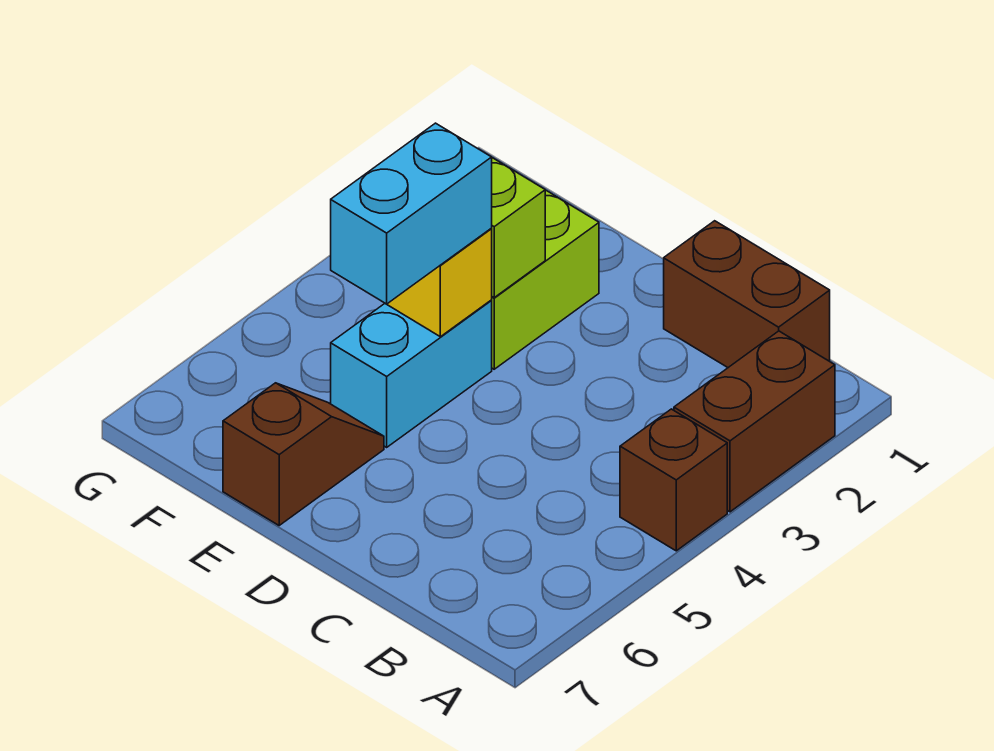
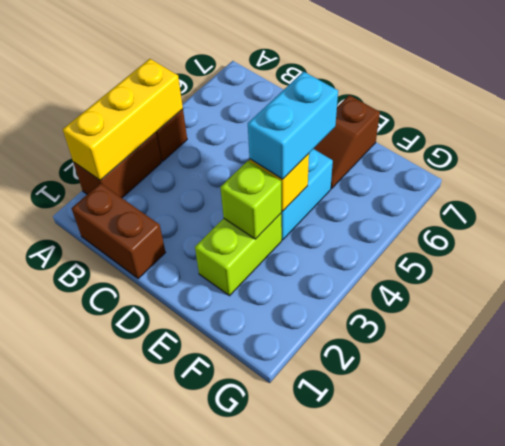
none -> yellow brick A2:A4 level 2

